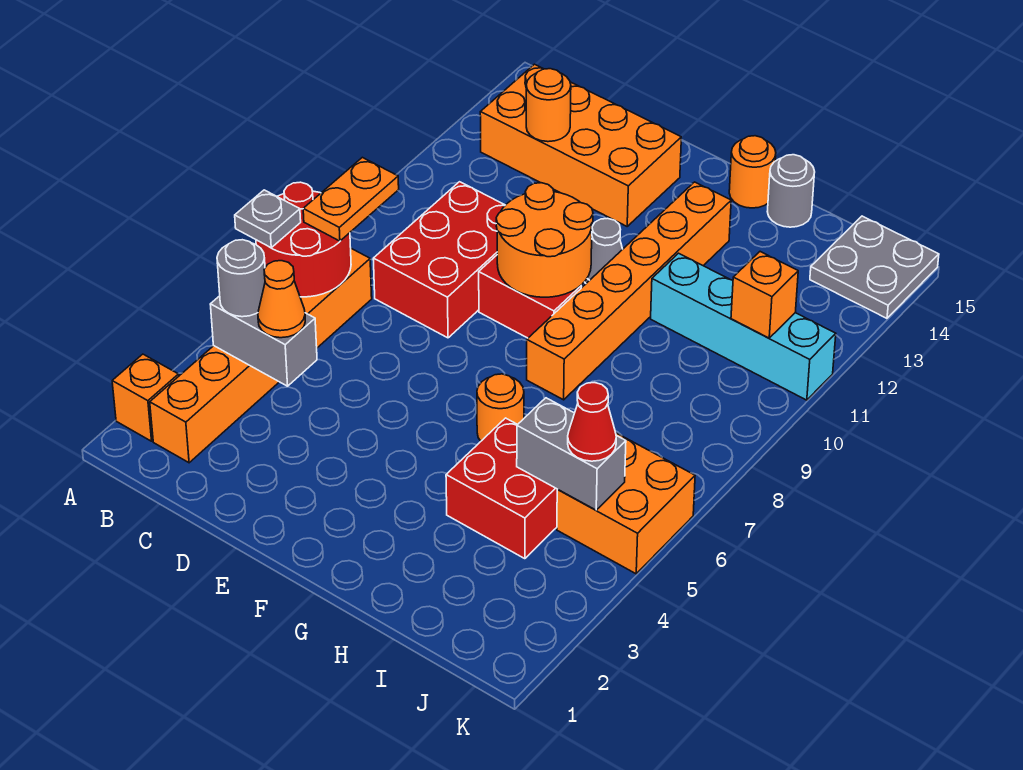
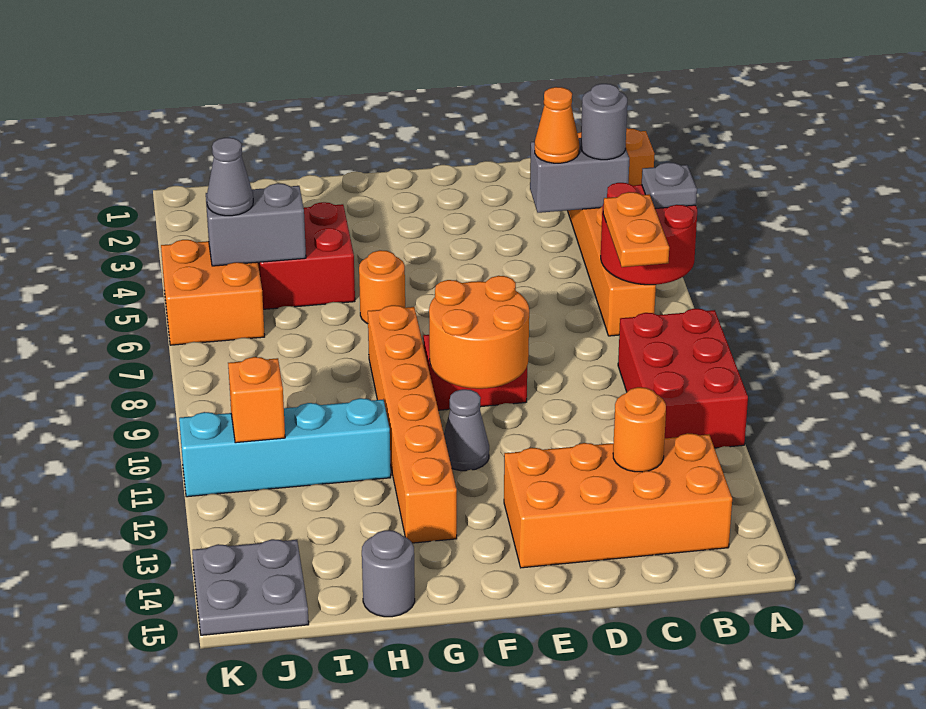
red brick C8:D10 level 1 -> red brick A9:B11 level 1
orange round brick G15 level 1 -> none
red cone J5 level 3 -> grey cone J5 level 3

